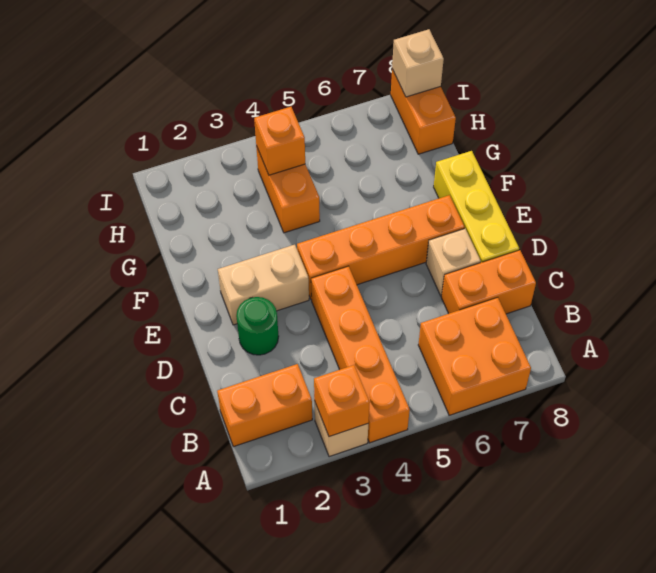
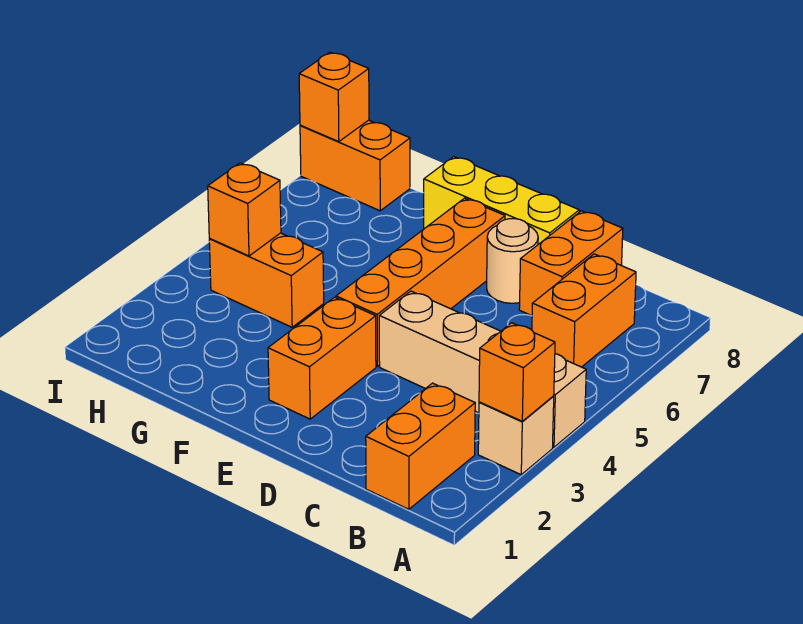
orange brick A4:D4 level 1 -> tan brick A4:D4 level 1
orange brick A6:B7 level 1 -> orange brick B6:B7 level 1
green round brick D2 level 1 -> none
tan brick D7 level 1 -> tan round brick D7 level 1
tan brick E2:E3 level 1 -> orange brick E2:E3 level 1
tan brick I8 level 2 -> orange brick I8 level 2

